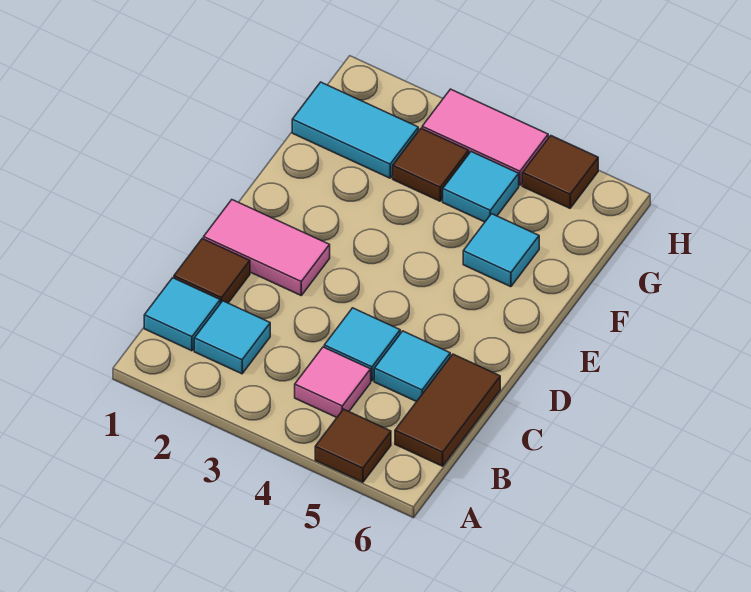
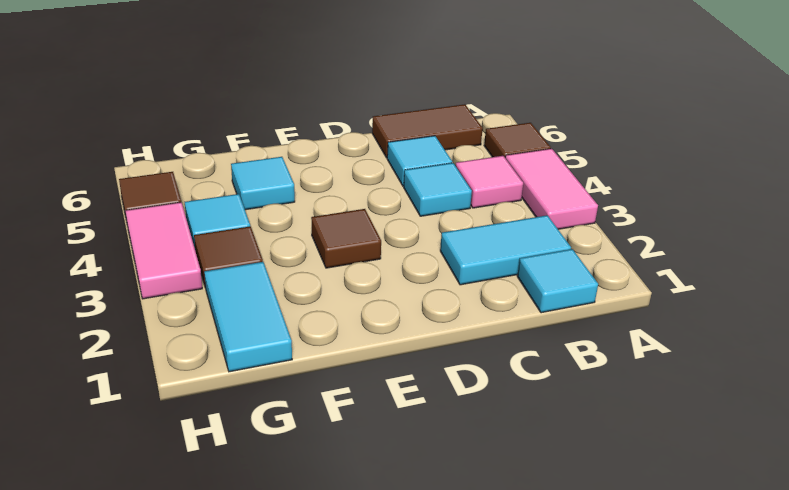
cyan tile B2 level 1 -> cyan tile B2:C2 level 1
brown tile C1 level 1 -> brown tile E3 level 1
pink tile D1:D2 level 1 -> pink tile A3:A4 level 1

